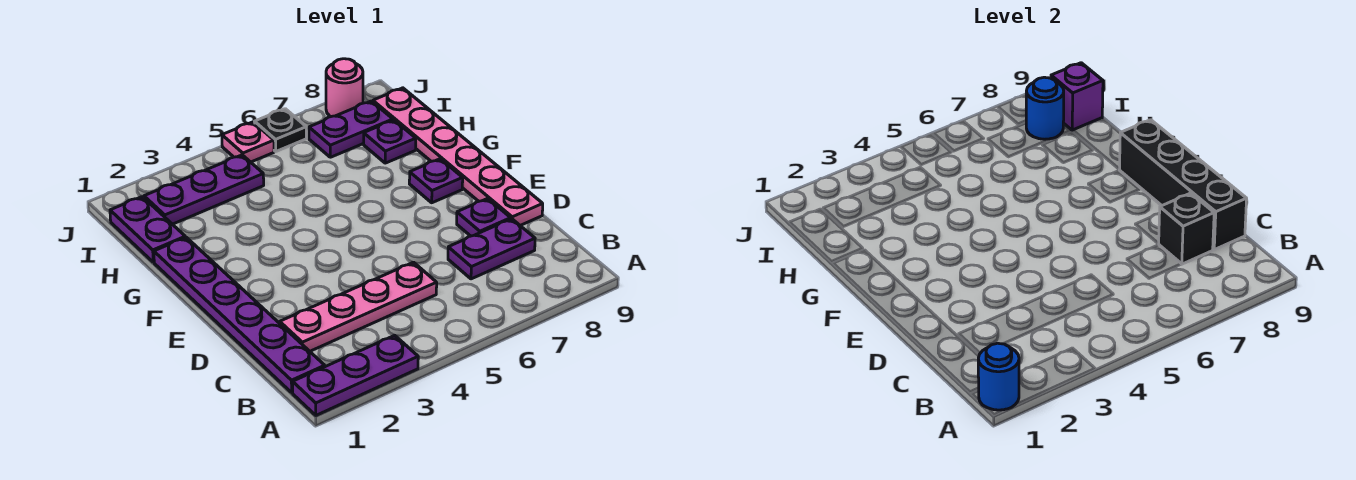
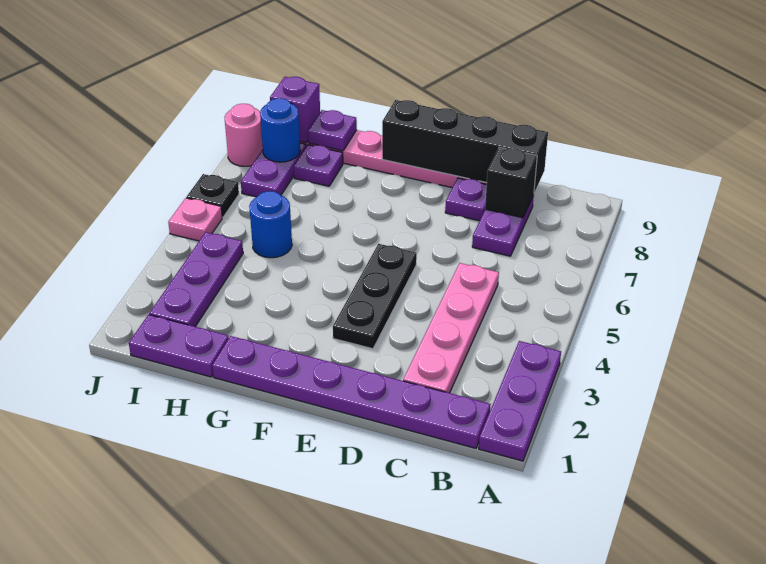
blue round brick A1 level 2 -> blue round brick H5 level 1
none -> black plate E3:E5 level 1
purple plate F8 level 1 -> purple plate H9 level 2

